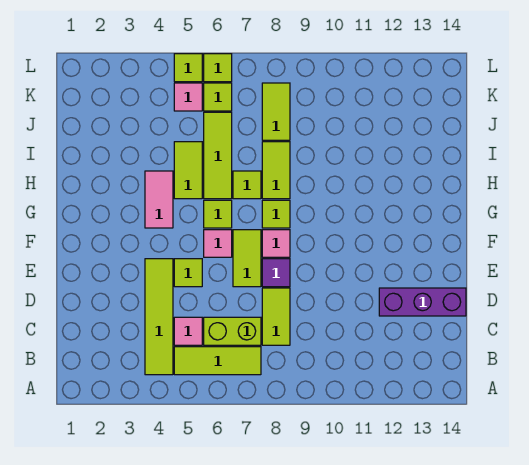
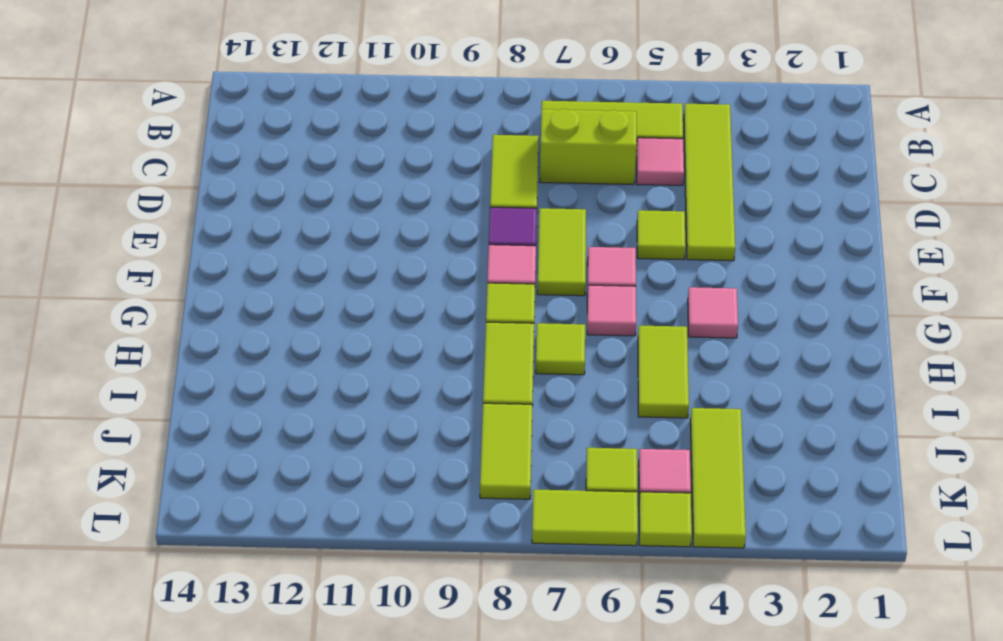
purple brick D12:D14 level 1 -> none
pink tile G4:H4 level 1 -> pink tile G4 level 1
lime tile G6 level 1 -> pink tile G6 level 1
lime tile H6:J6 level 1 -> lime tile J4:L4 level 1
lime tile L6 level 1 -> lime tile L6:L7 level 1

